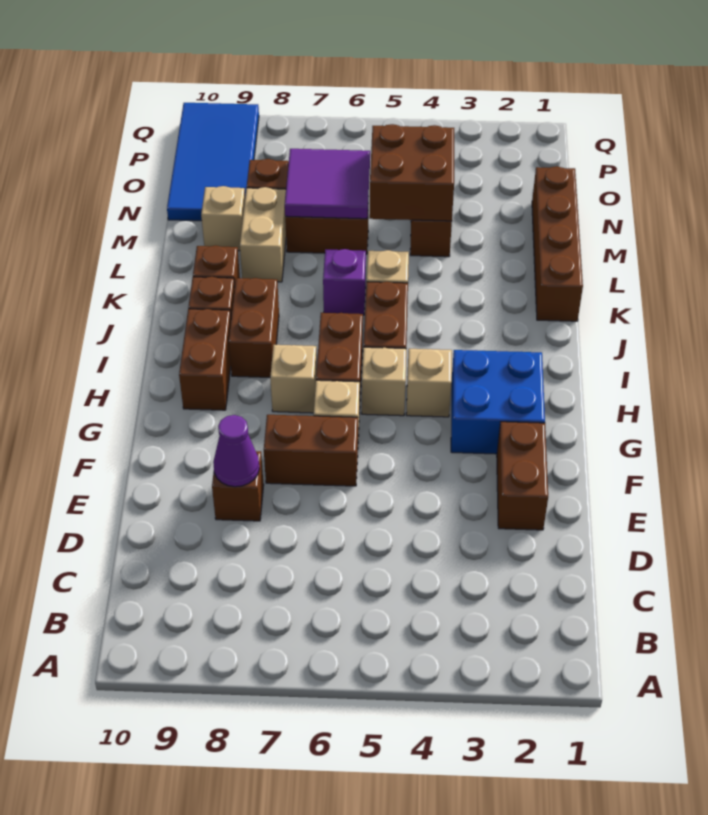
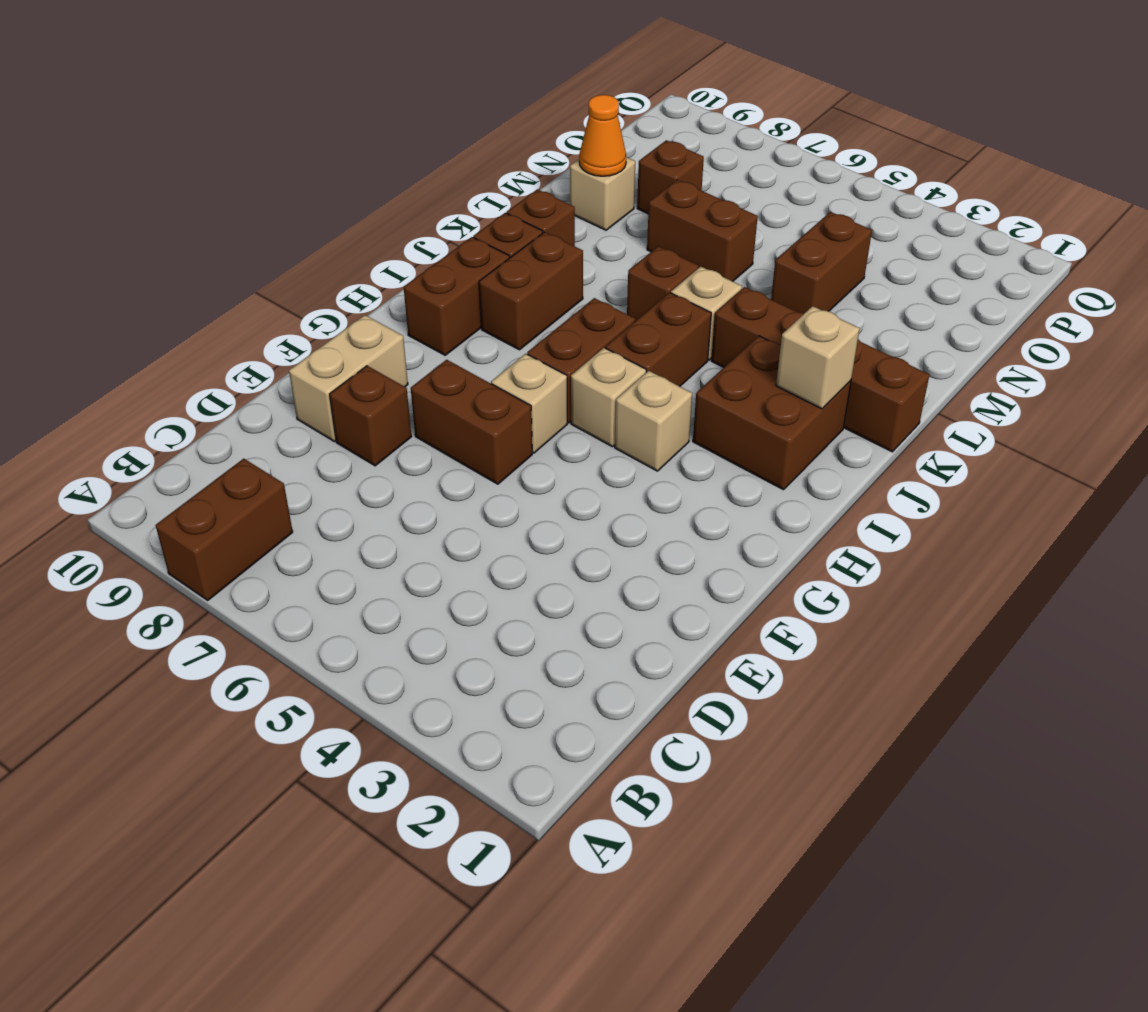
brown brick E2:F2 level 1 -> brown brick A8:B8 level 1
purple cone E8 level 2 -> none
blue brick G2:H3 level 1 -> none
tan brick H7 level 1 -> tan brick J2 level 2
brown brick K1:N1 level 1 -> brown brick K1:K4 level 1
purple brick K6 level 1 -> brown brick K6 level 1
tan brick L8:M8 level 1 -> tan brick E9:F9 level 1
brown brick M4:N5 level 2 -> brown brick I2:J3 level 1
purple tile M6:N7 level 2 -> none
none -> orange cone M9 level 2
blue tile N9:Q10 level 1 -> none

